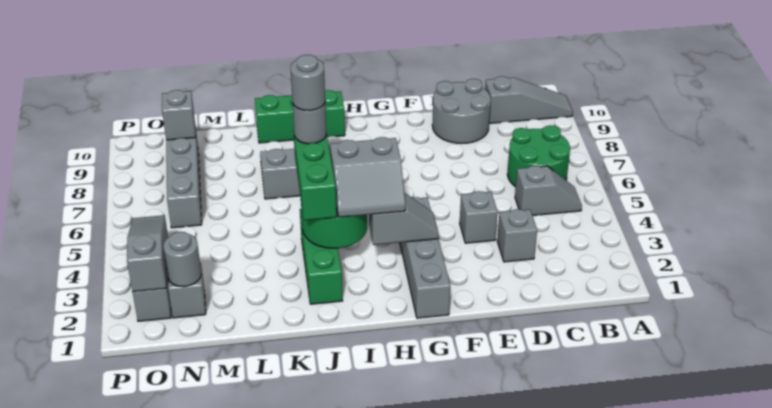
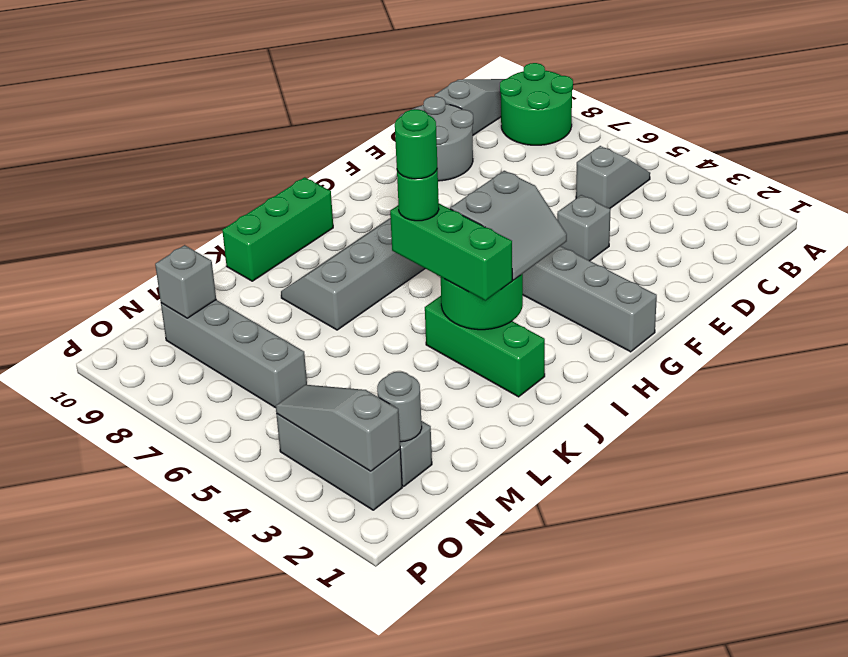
green round brick B6:C7 level 1 -> green round brick A8:B9 level 1
grey brick D3 level 1 -> none
grey slope G3:H3 level 2 top H -> none
grey round brick J5 level 4 -> green round brick J5 level 4
grey round brick J5 level 5 -> green round brick J5 level 5

